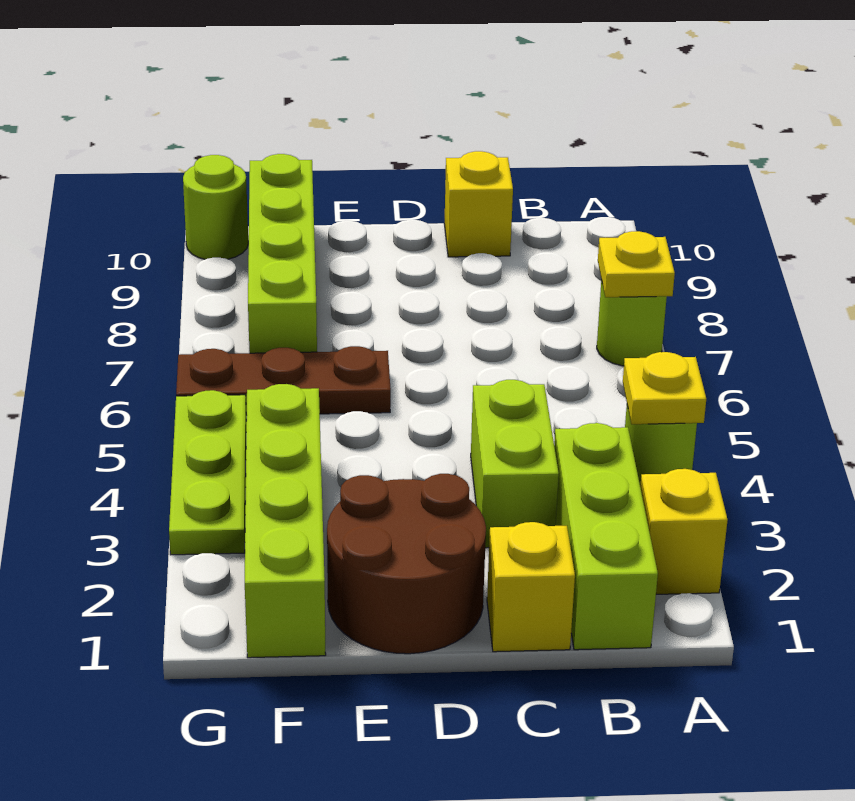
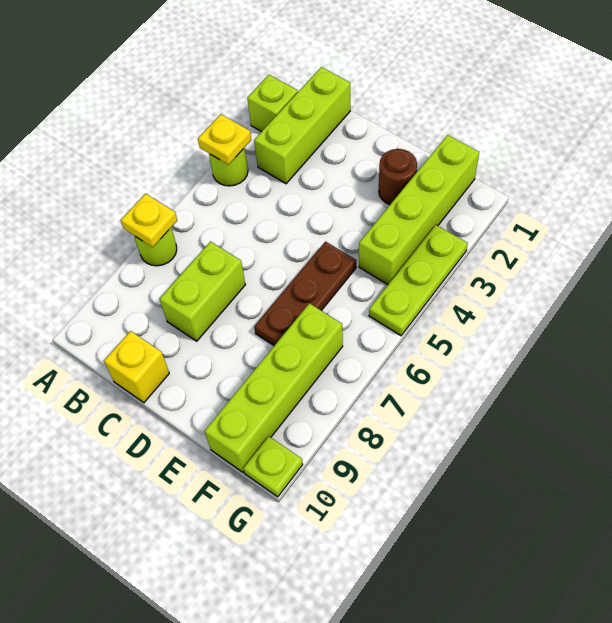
yellow brick A2 level 1 -> lime brick A2 level 1
yellow brick C1 level 1 -> none
lime brick C3:C4 level 1 -> lime brick C7:C8 level 1
brown round brick D1:E2 level 1 -> brown round brick E2 level 1
brown plate E6:G6 level 1 -> brown plate E5:E7 level 1
lime round brick G10 level 1 -> lime plate G10 level 1

